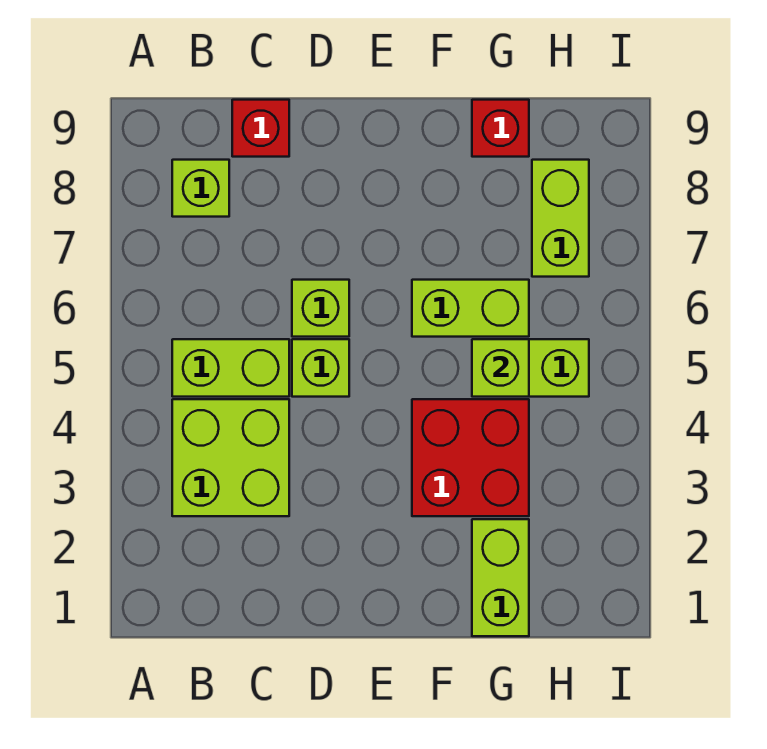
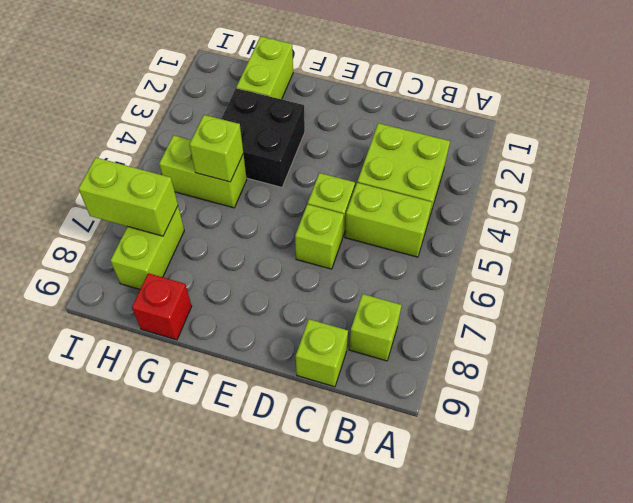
red brick C9 level 1 -> lime brick C9 level 1
red brick F3:G4 level 1 -> black brick F3:G4 level 1
lime brick F6:G6 level 1 -> lime brick H7:I7 level 2

